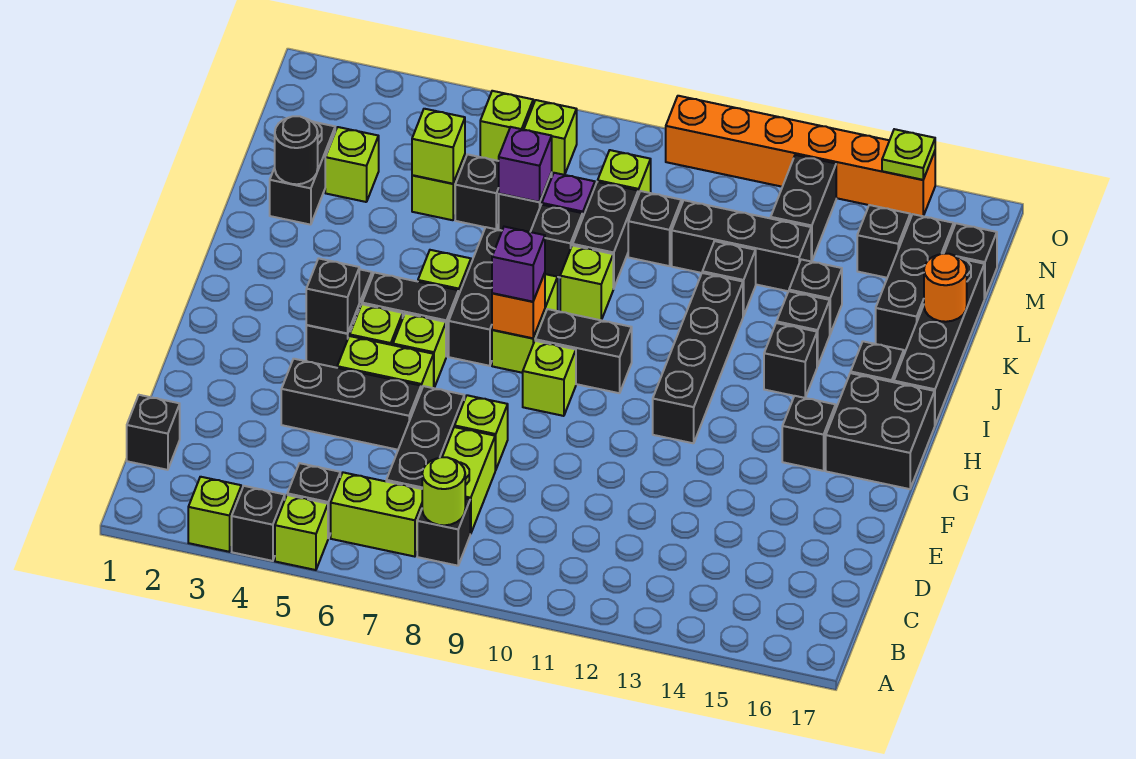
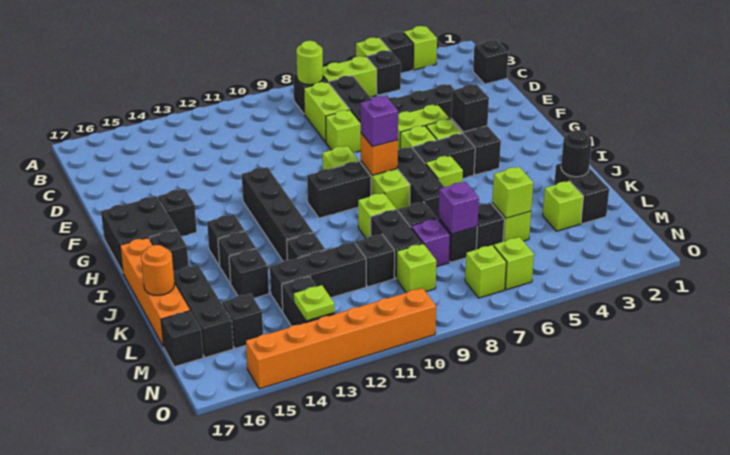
black brick I17:L17 level 1 -> orange brick I17:L17 level 1
lime plate O15 level 2 -> lime plate N13 level 2

